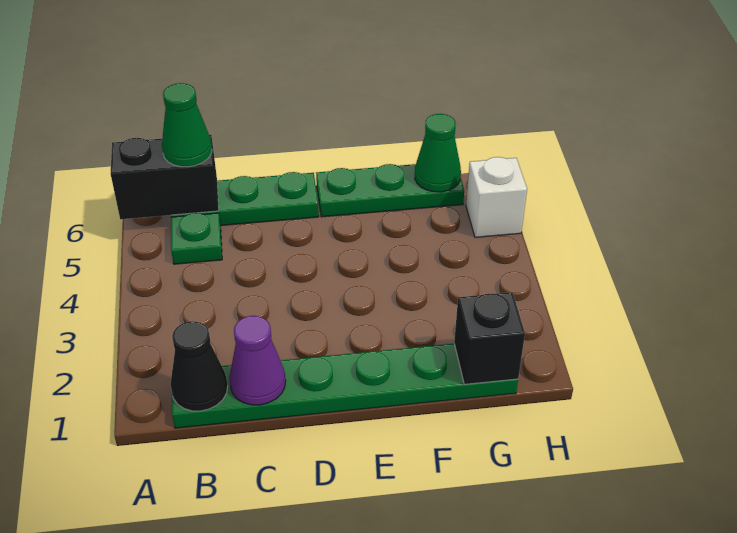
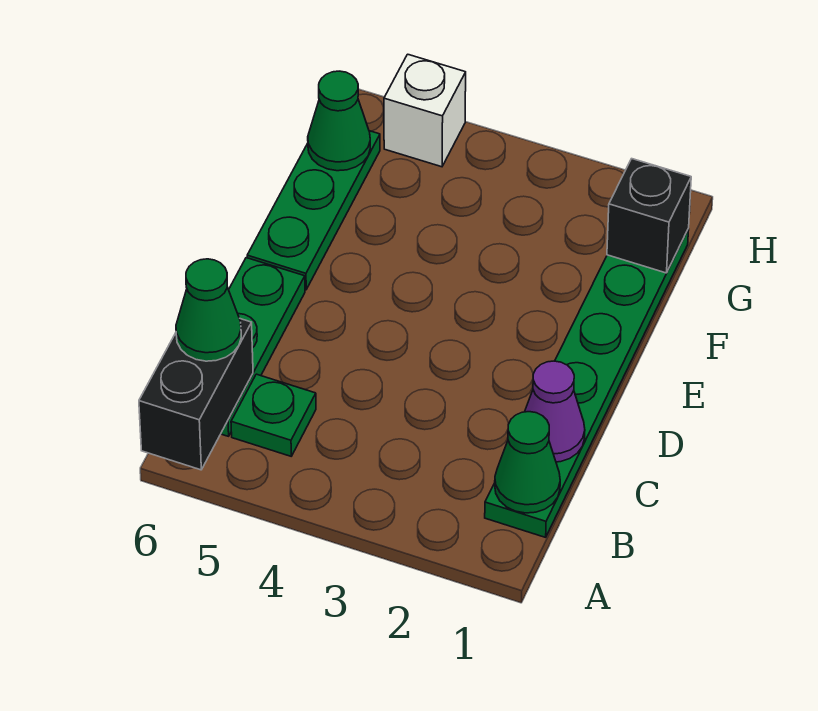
black cone B1 level 2 -> green cone B1 level 2

